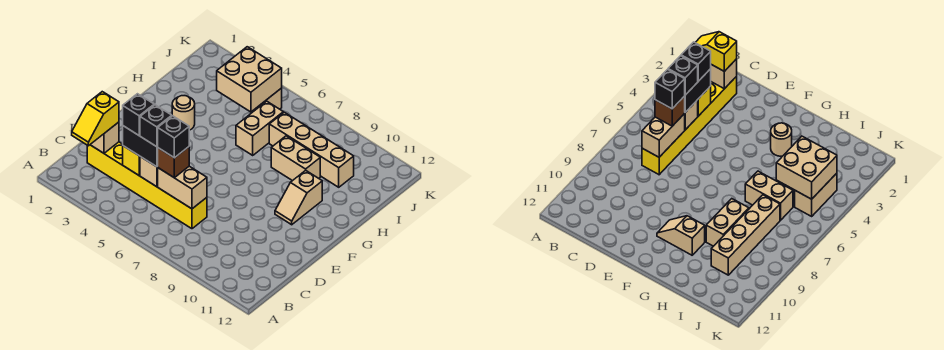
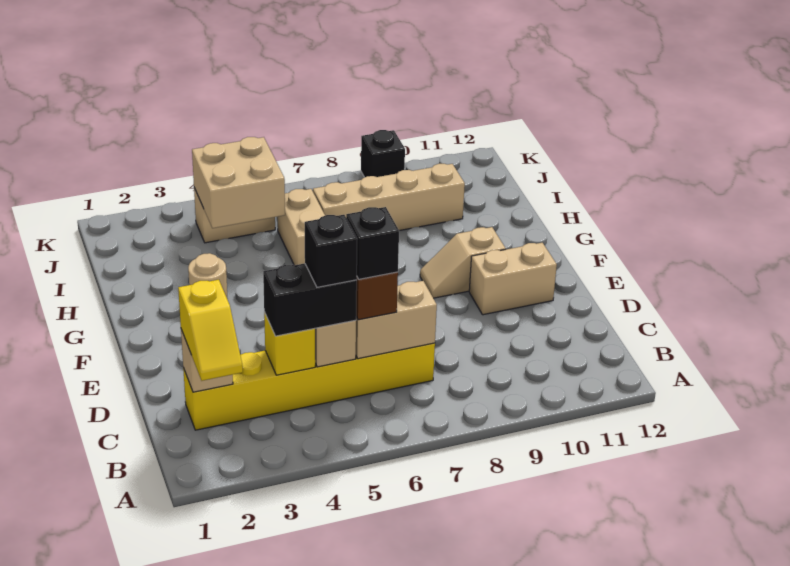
black brick C4 level 4 -> black brick K9 level 1
tan slope F10:G10 level 1 top G -> tan slope F9:F10 level 1 top 10
tan brick H8:H9 level 1 -> tan brick E10:E11 level 1

